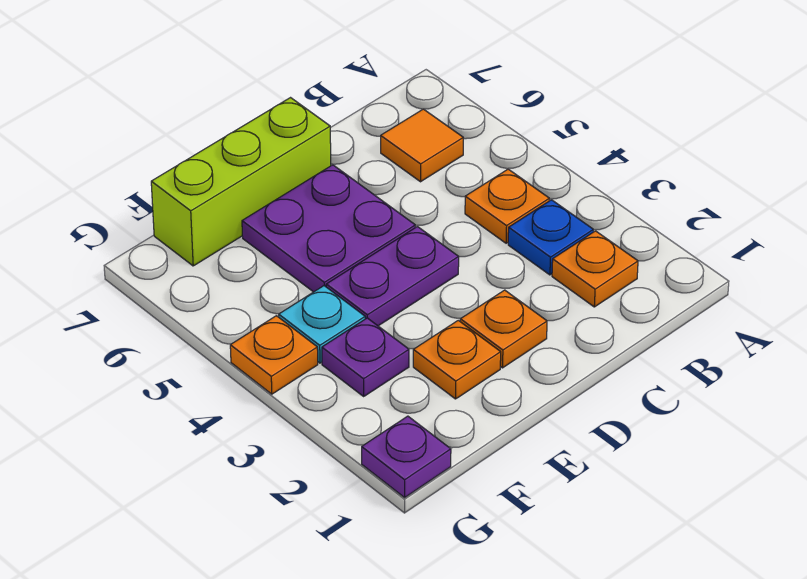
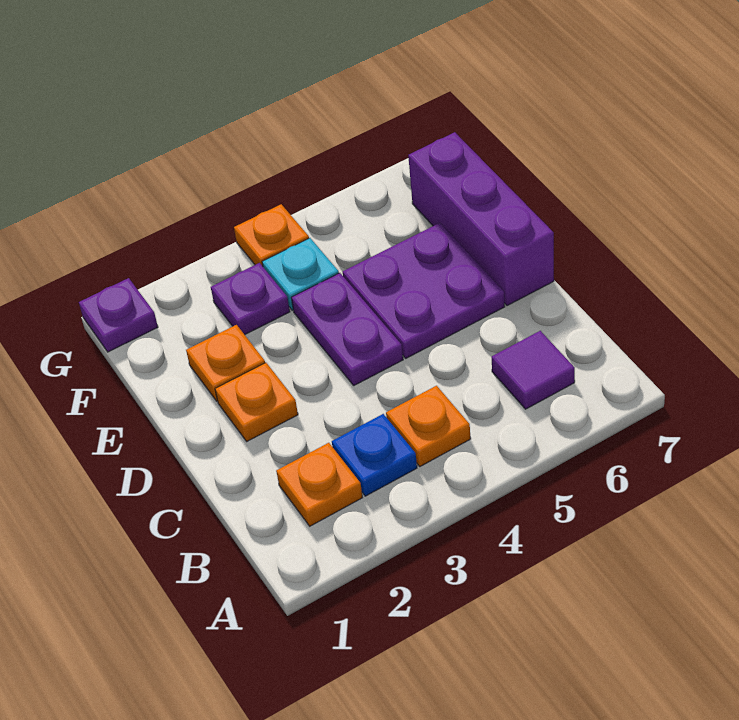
orange tile B6 level 1 -> purple tile B6 level 1
lime brick D7:F7 level 1 -> purple brick D7:F7 level 1

